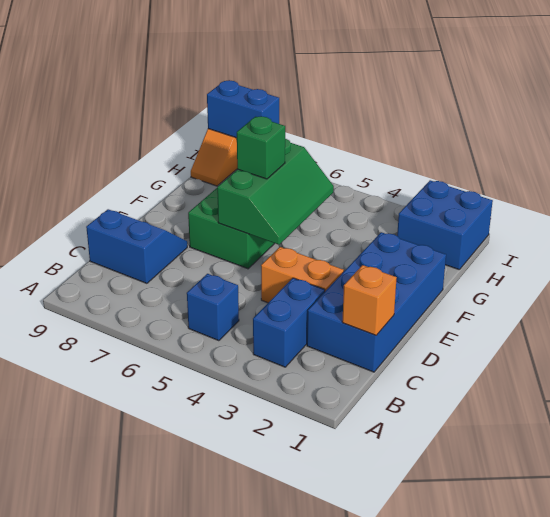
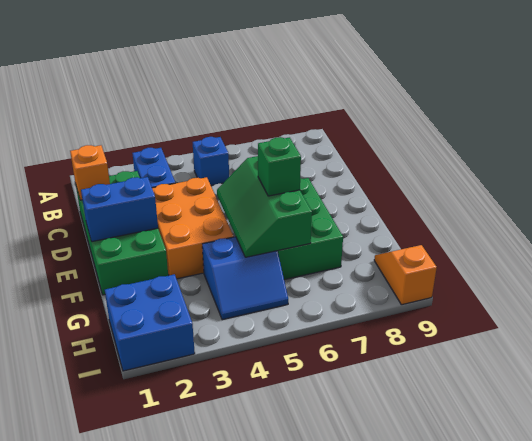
blue brick C1:F2 level 1 -> green brick C1:F2 level 1
blue slope C8:D9 level 1 top C -> blue slope G4:H5 level 1 top G
orange brick D3:D4 level 1 -> orange brick D3:F4 level 1
blue brick I8:I9 level 2 -> blue brick E1:E2 level 2

